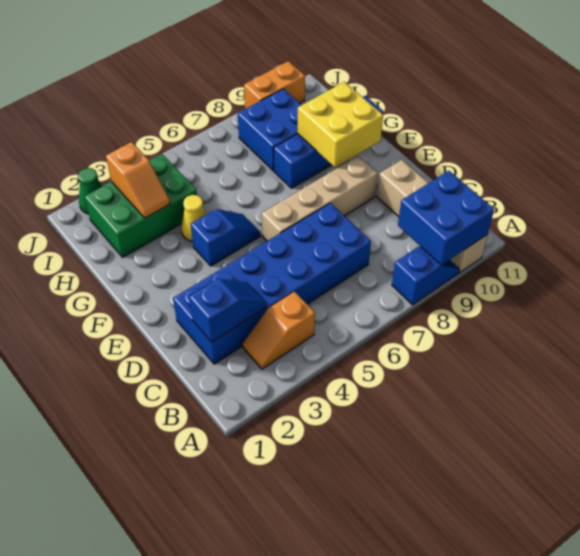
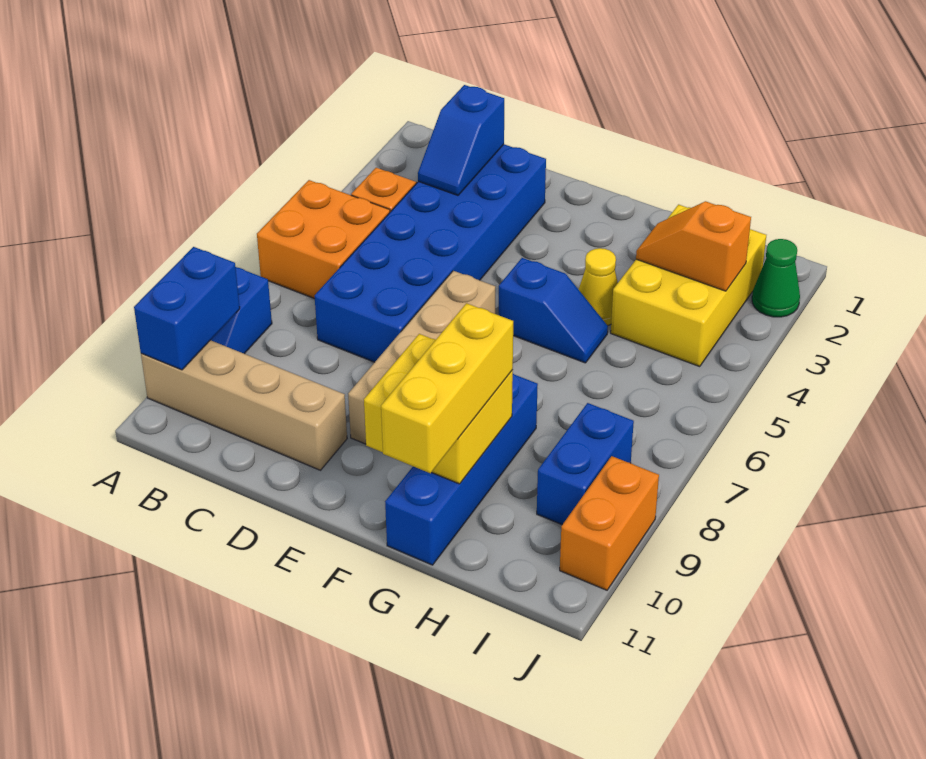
none -> orange brick A5:B6 level 1
blue brick A9:B10 level 2 -> blue brick A9:A10 level 2
blue slope F4:F5 level 1 top 4 -> blue slope F5:G5 level 1 top F
none -> yellow brick G9:G11 level 3
green brick H2:I4 level 1 -> yellow brick H2:I4 level 1
blue brick H8:I9 level 1 -> blue brick I8:I9 level 1

